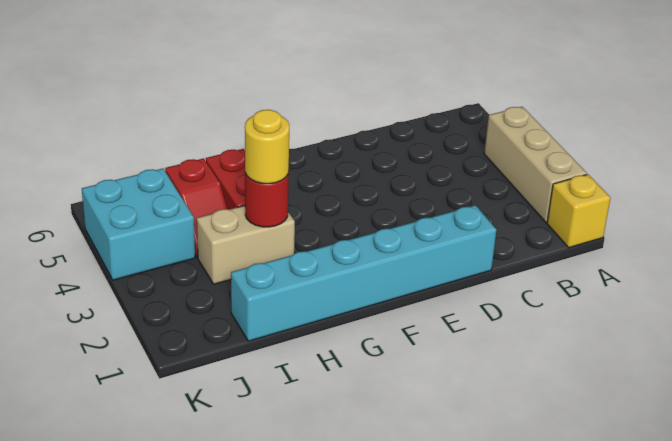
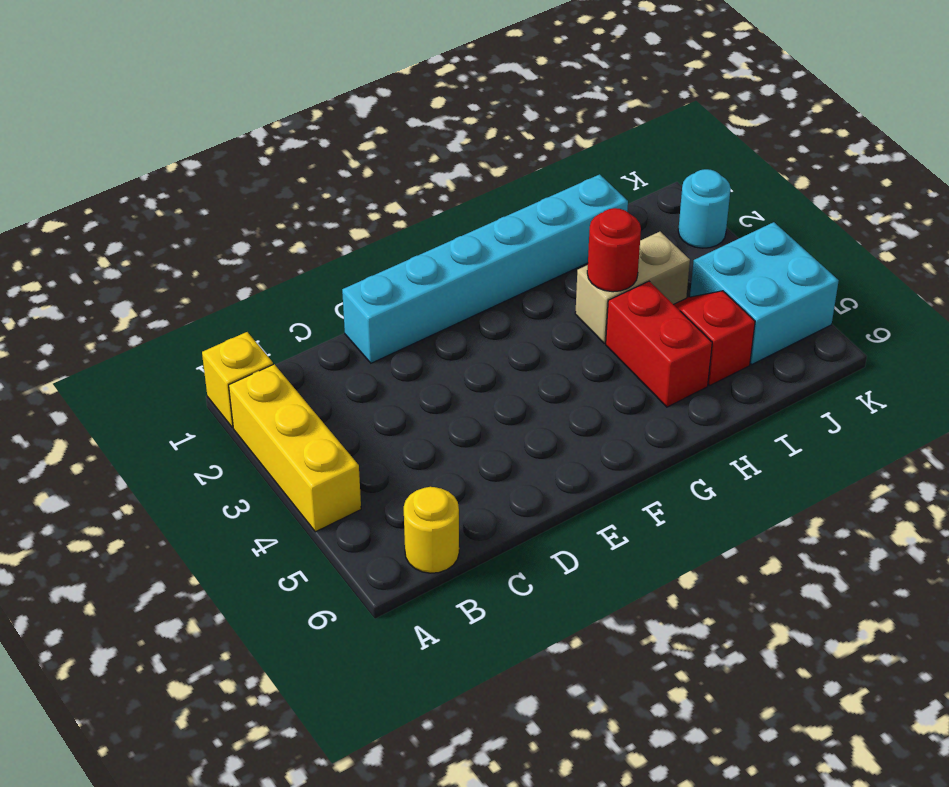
tan brick A2:A4 level 1 -> yellow brick A2:A4 level 1
yellow round brick H3 level 3 -> yellow round brick B6 level 1
none -> cyan round brick K2 level 1

